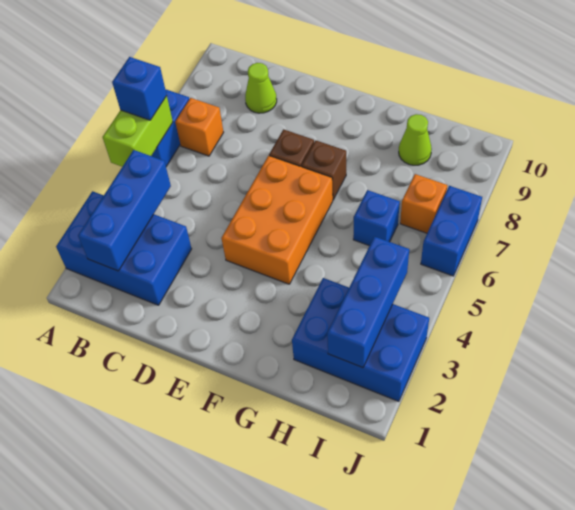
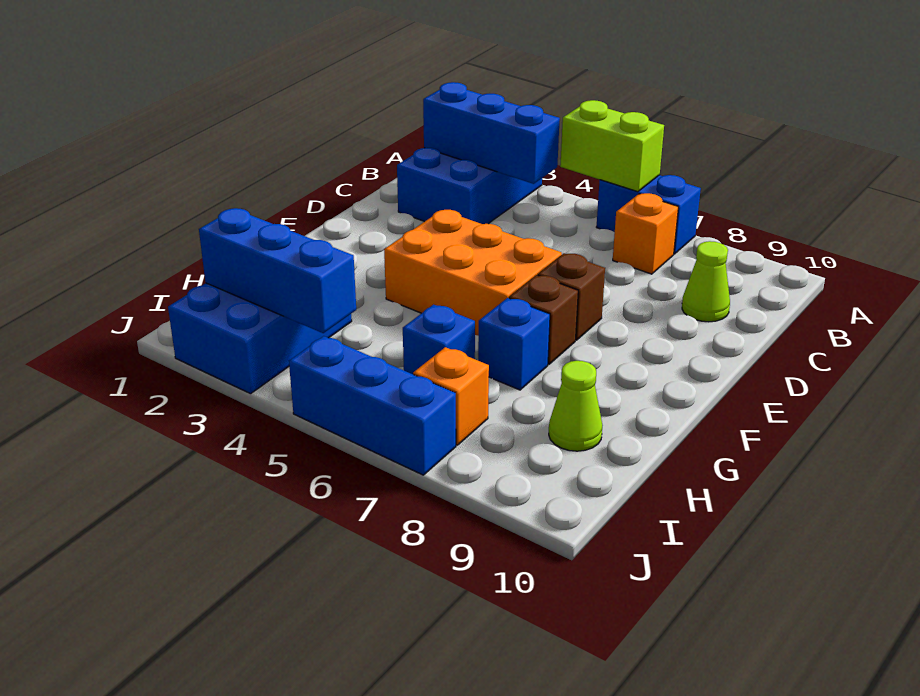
blue brick A6 level 3 -> blue brick G7 level 1
blue brick J6:J7 level 1 -> blue brick J5:J7 level 1

